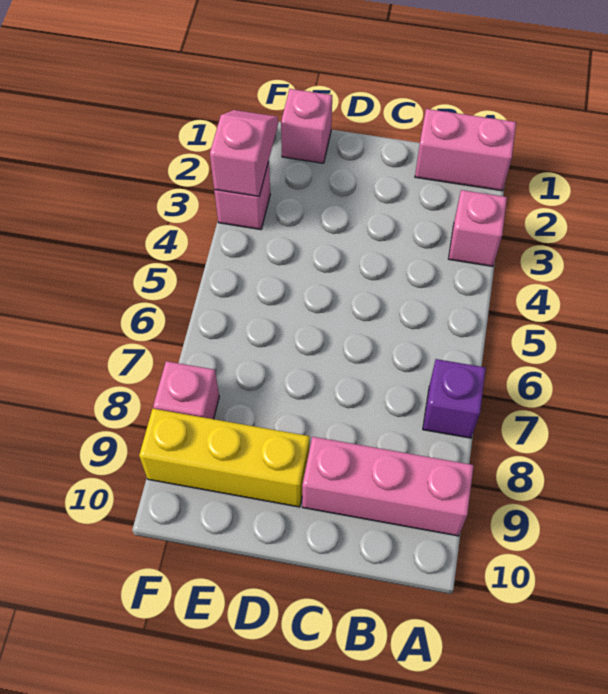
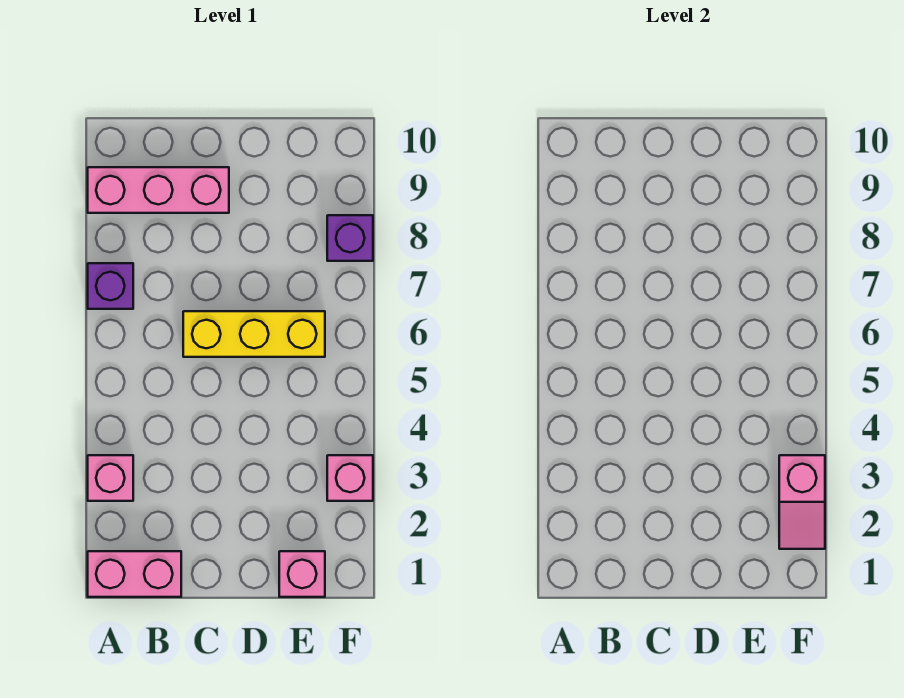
yellow brick D9:F9 level 1 -> yellow brick C6:E6 level 1
pink brick F8 level 1 -> purple brick F8 level 1

